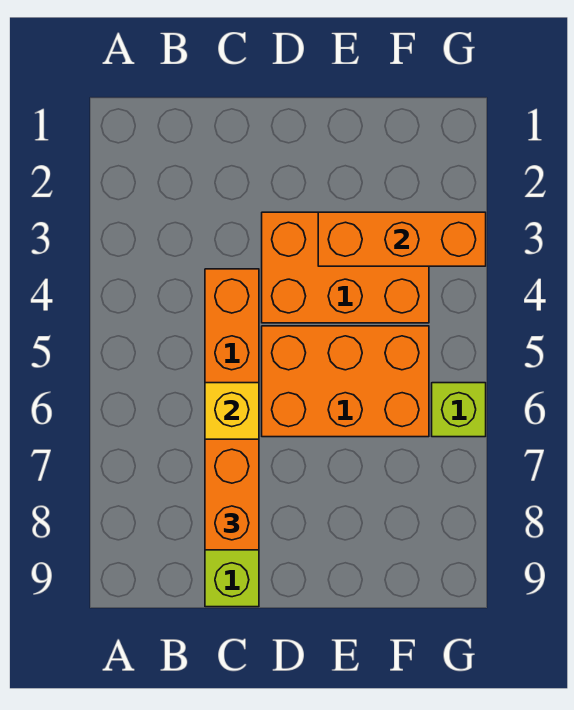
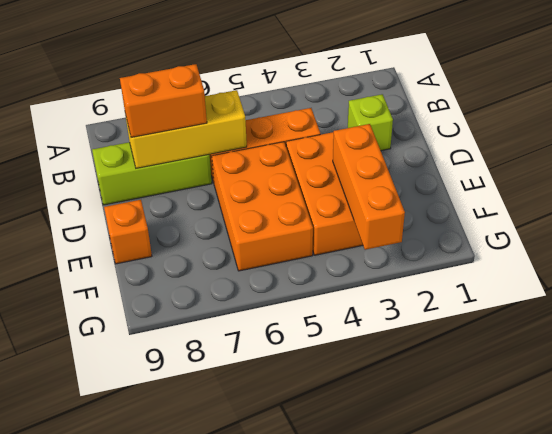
none -> orange brick E9 level 1
lime brick G6 level 1 -> lime brick C2 level 1

